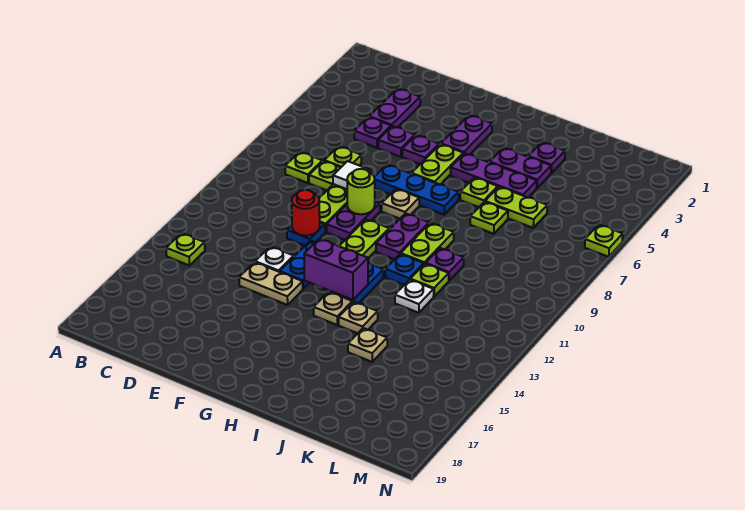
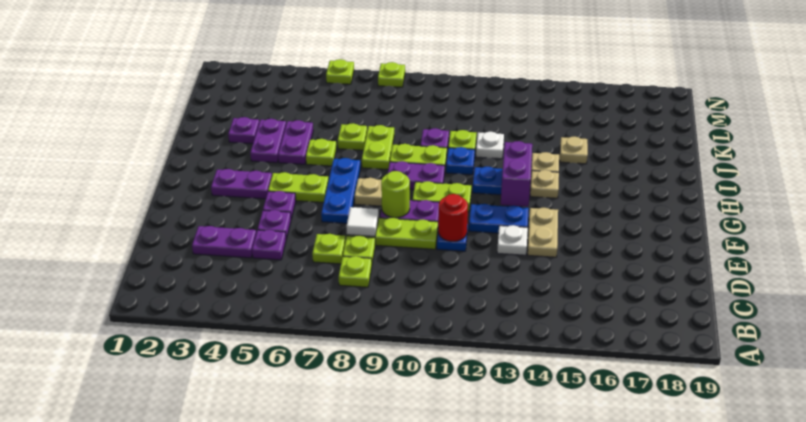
lime plate B14 level 1 -> lime plate N8 level 1
purple plate H5:J5 level 1 -> purple plate I5:J5 level 1
lime plate J6:K6 level 1 -> lime plate I8:J8 level 1

